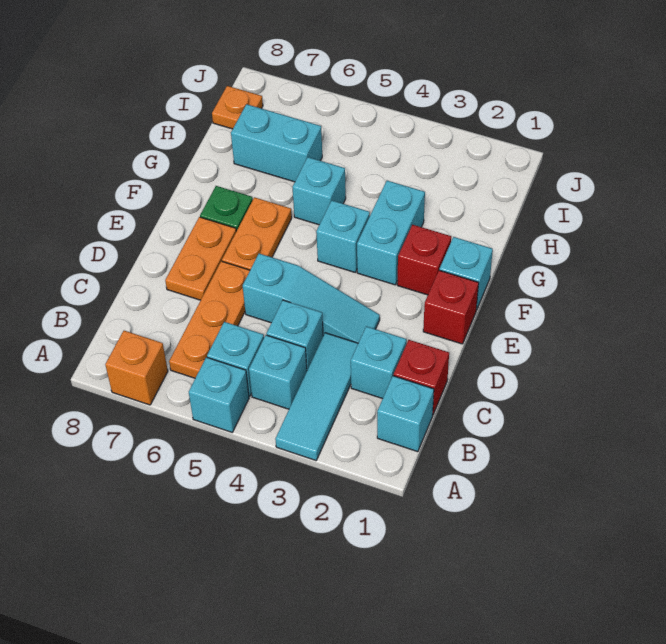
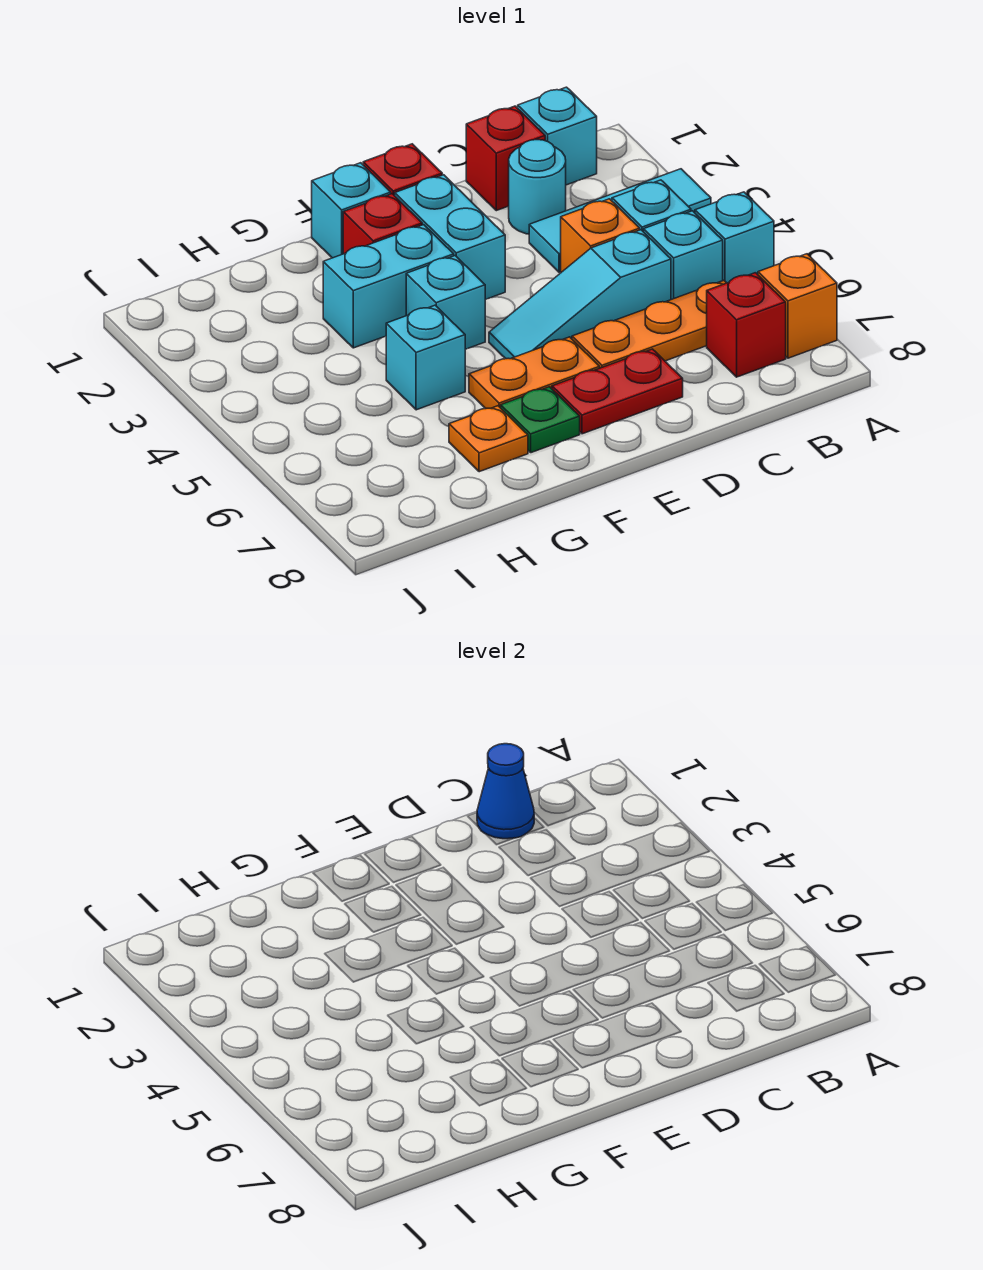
none -> red brick B7 level 1
none -> blue cone C1 level 2
cyan brick C2 level 1 -> cyan round brick C2 level 1
cyan brick C4 level 1 -> orange brick C4 level 1
cyan slope D3:D5 level 1 top 5 -> cyan slope C5:E5 level 1 top C
orange plate D7:E7 level 1 -> red plate D7:E7 level 1
cyan brick H6:H7 level 1 -> cyan brick E2:E3 level 1
orange plate I8 level 1 -> orange plate G7 level 1

